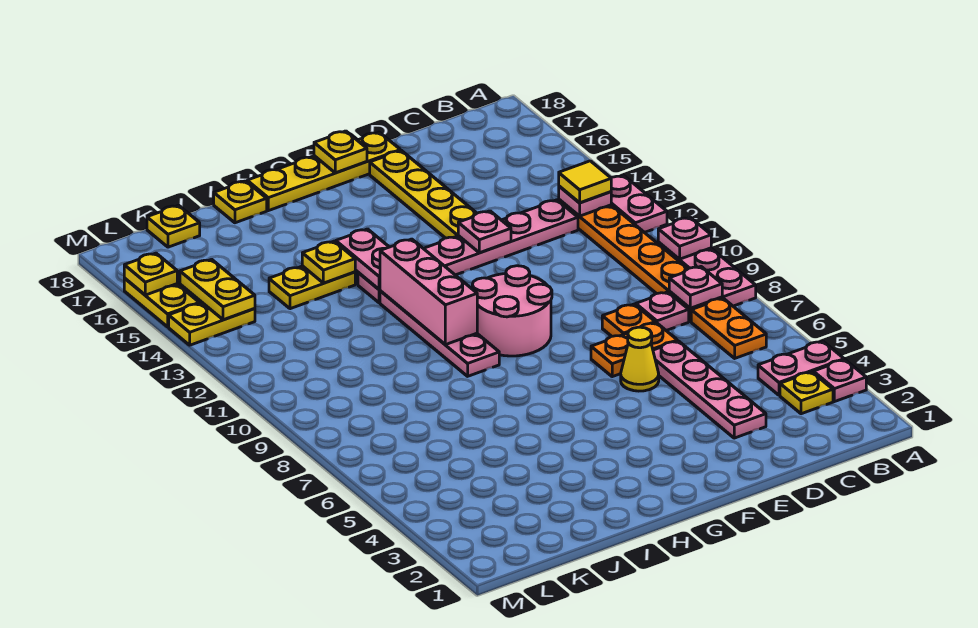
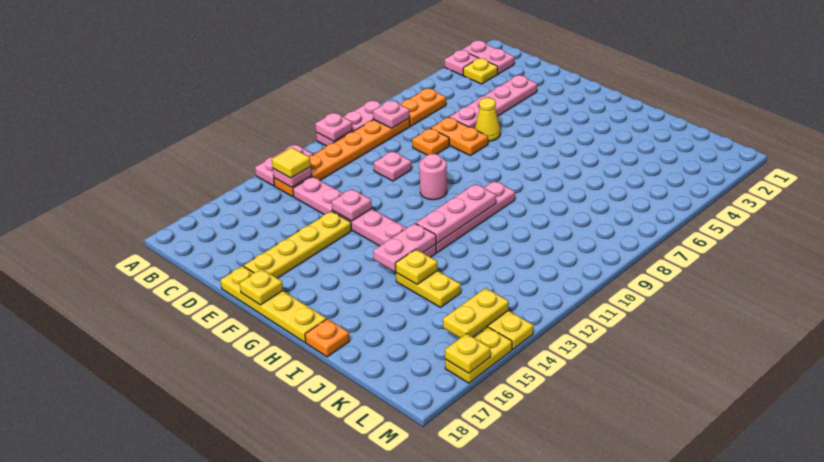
pink plate A4:B4 level 1 -> pink plate A2:B2 level 1
pink plate C8 level 1 -> pink plate D10 level 1
pink round brick F9:G10 level 1 -> pink round brick F10 level 1
pink brick H10:H12 level 2 -> pink plate H10:H12 level 2
yellow plate I18 level 1 -> orange plate I18 level 1
yellow plate K18 level 1 -> none

